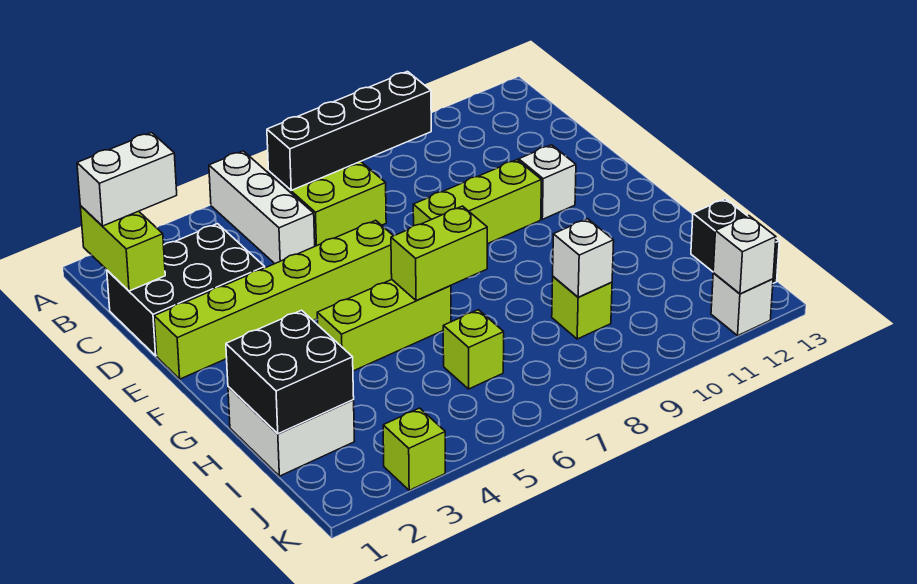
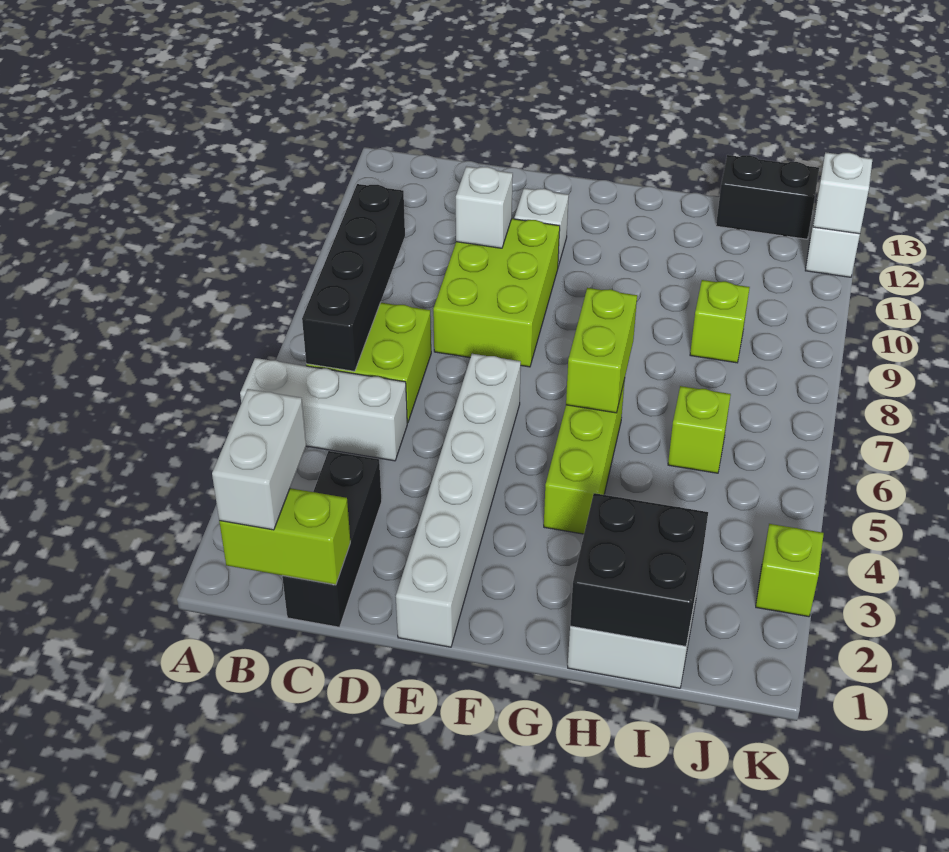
black brick C1:D3 level 1 -> black brick C1:C3 level 1
lime brick E1:E6 level 1 -> white brick E1:E6 level 1
lime brick E8:E10 level 1 -> lime brick D8:E10 level 1
white brick I9 level 2 -> white brick D10 level 2

